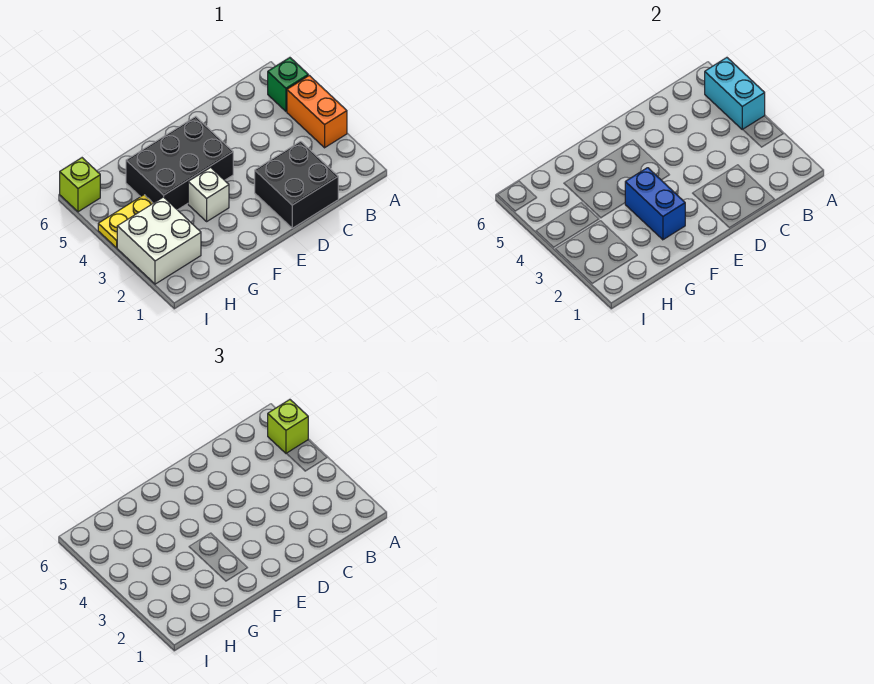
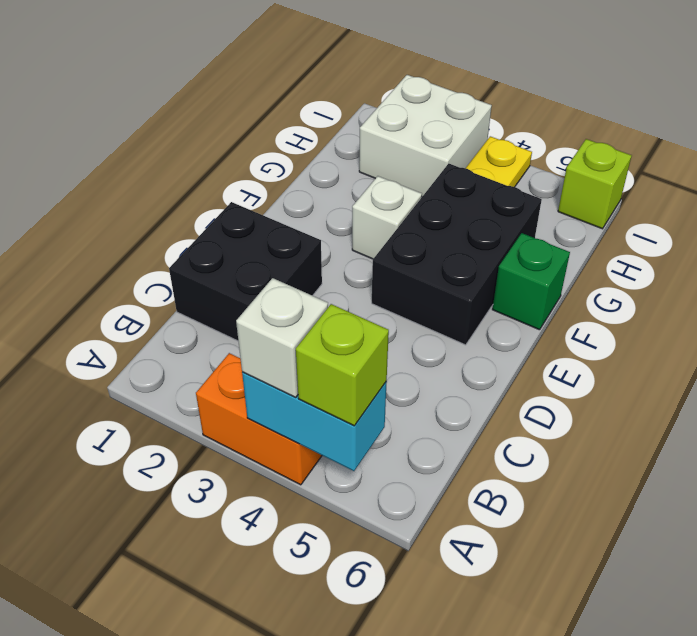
none -> white brick A4 level 3
green brick A5 level 1 -> green brick F6 level 1
blue brick F2:F3 level 2 -> none

